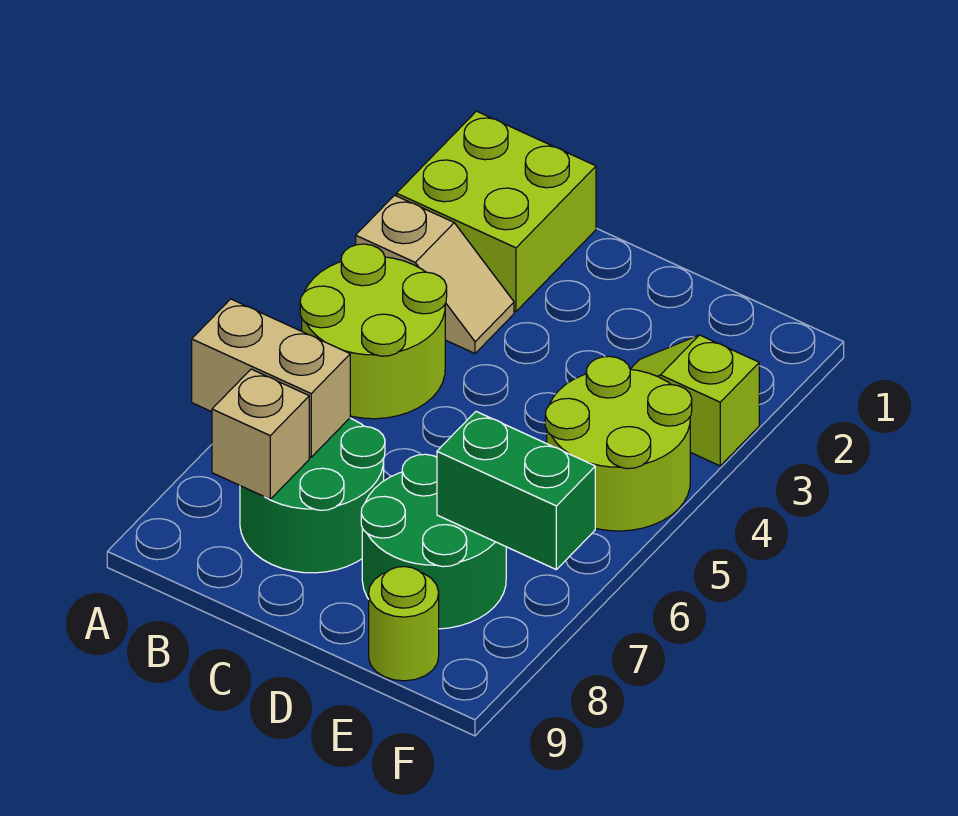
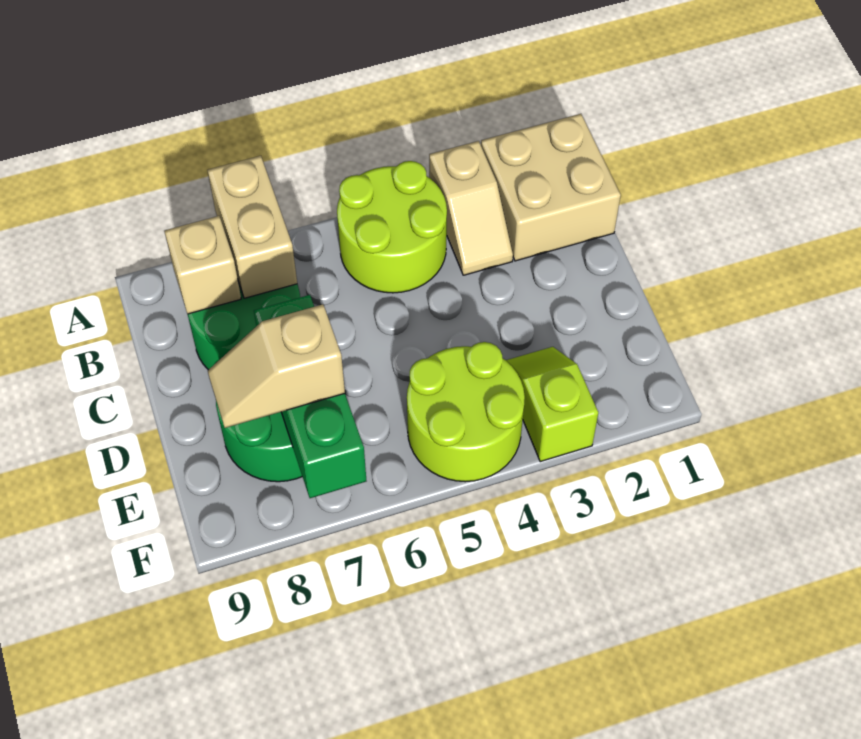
lime brick A1:B2 level 1 -> tan brick A1:B2 level 1
green brick E7:F7 level 2 -> green brick D7:F7 level 2
none -> tan slope E7:E8 level 3 top 7
lime round brick E9 level 1 -> none

